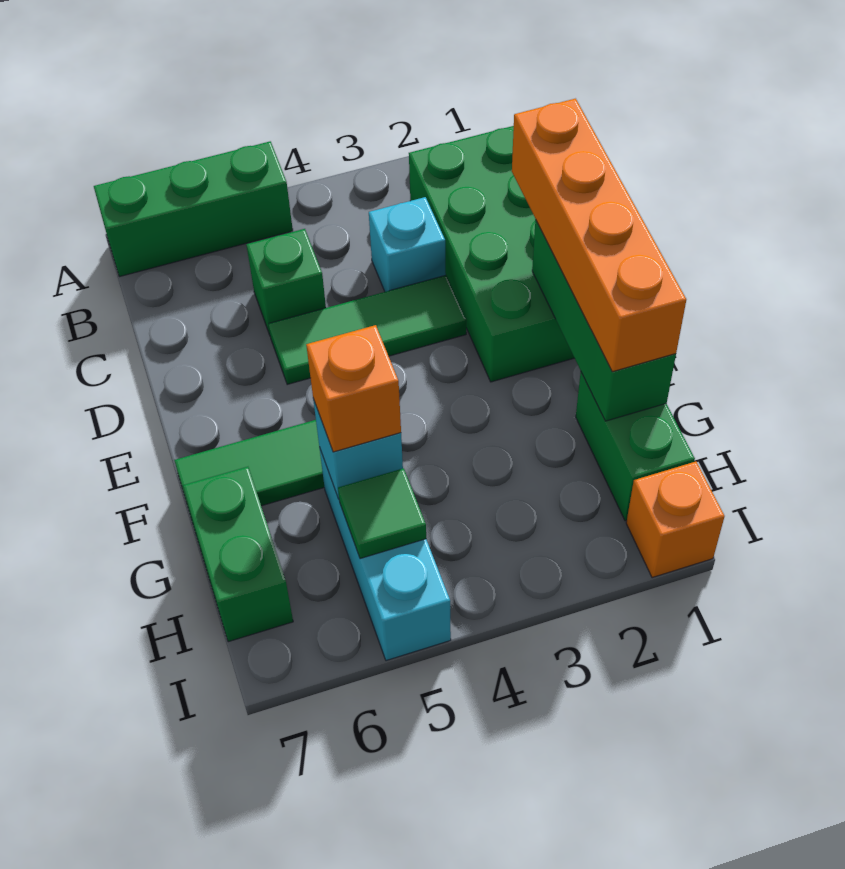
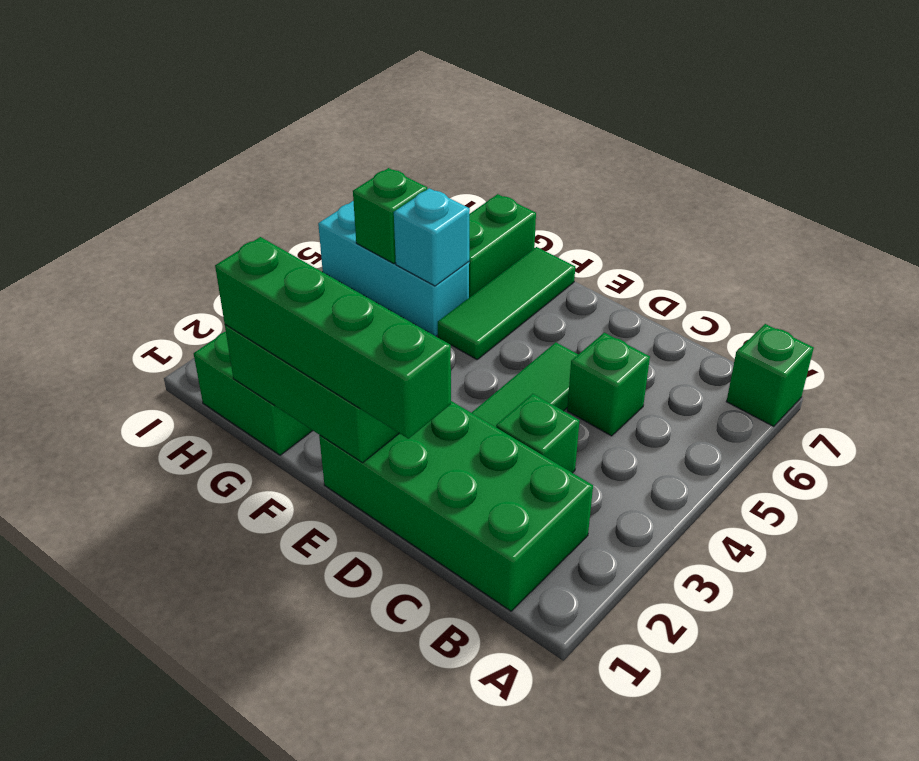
green brick A5:A7 level 1 -> green brick A7 level 1
cyan brick C3 level 1 -> green brick C3 level 1
orange brick D1:G1 level 3 -> green brick D1:G1 level 3
orange brick G5 level 3 -> none
green brick G7:H7 level 1 -> green brick G6:G7 level 1
green tile H5 level 2 -> green brick H5 level 2
orange brick I1 level 1 -> none

